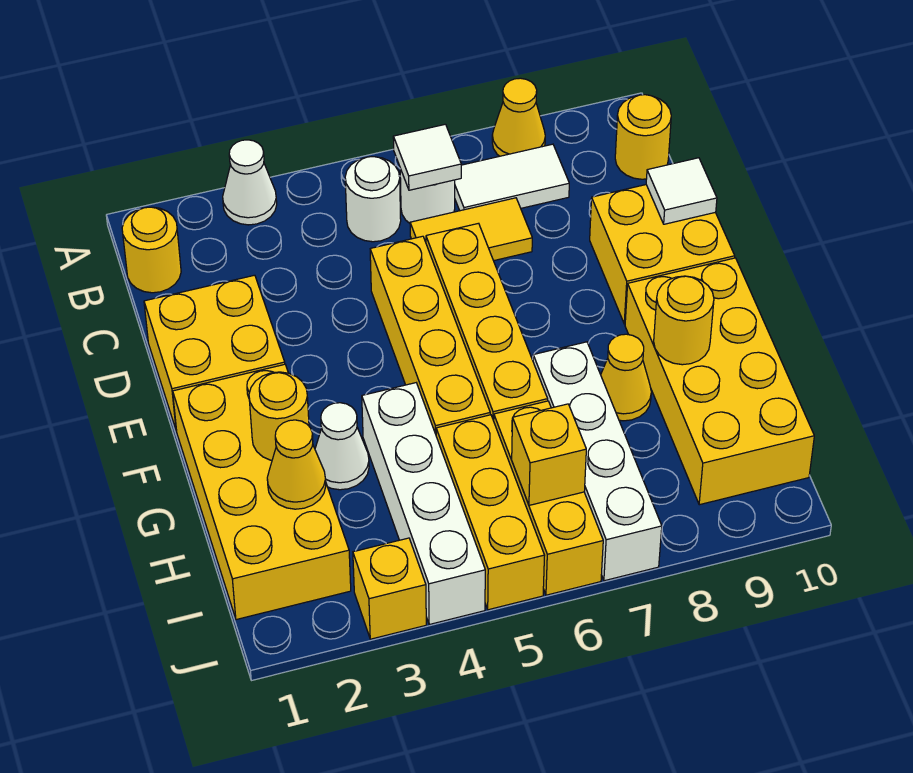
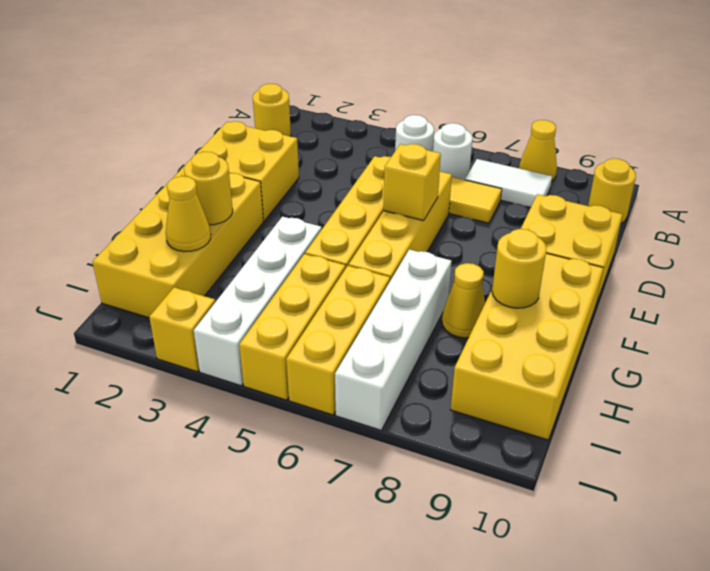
white cone A3 level 1 -> none
white tile B6 level 2 -> none
white tile D10 level 2 -> none
white cone G3 level 1 -> none
yellow brick I6 level 2 -> yellow brick E6 level 2

